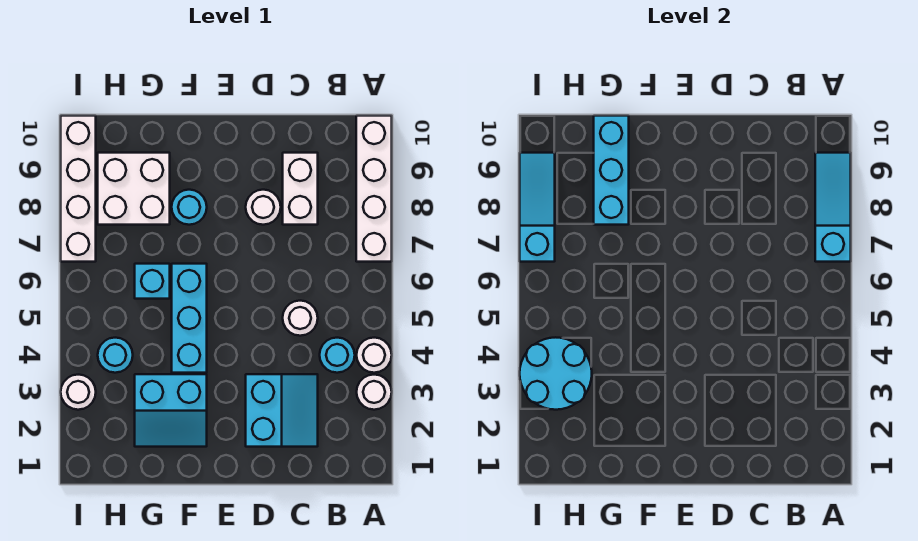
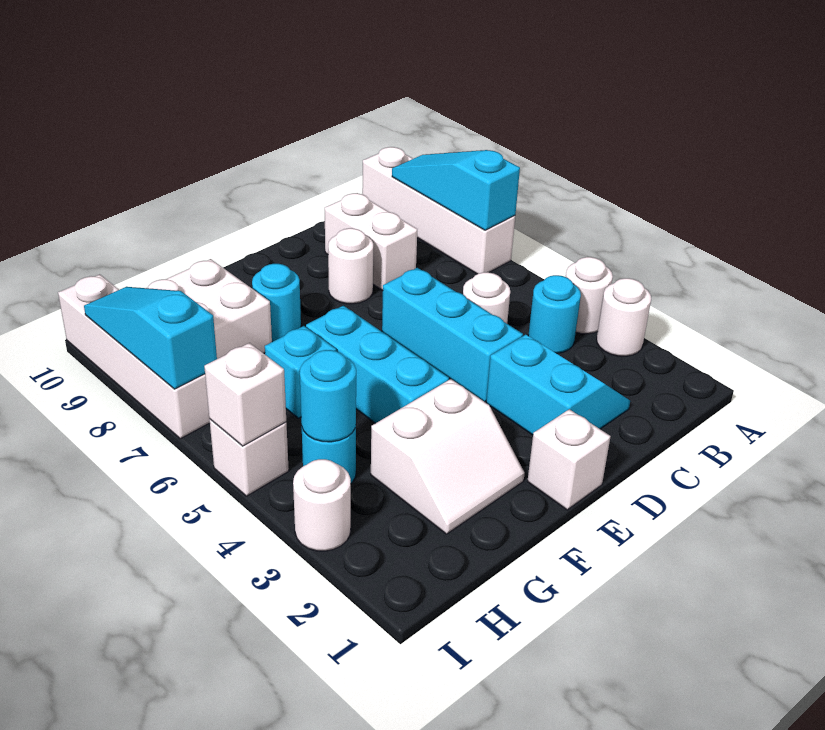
none -> white brick E1 level 1
cyan slope F2:G3 level 1 top 3 -> white slope F2:G3 level 1 top 3
cyan brick G8:G10 level 2 -> cyan brick D4:D6 level 1
cyan round brick H3:I4 level 2 -> cyan round brick H4 level 2
none -> white brick I5 level 1
none -> white brick I5 level 2

